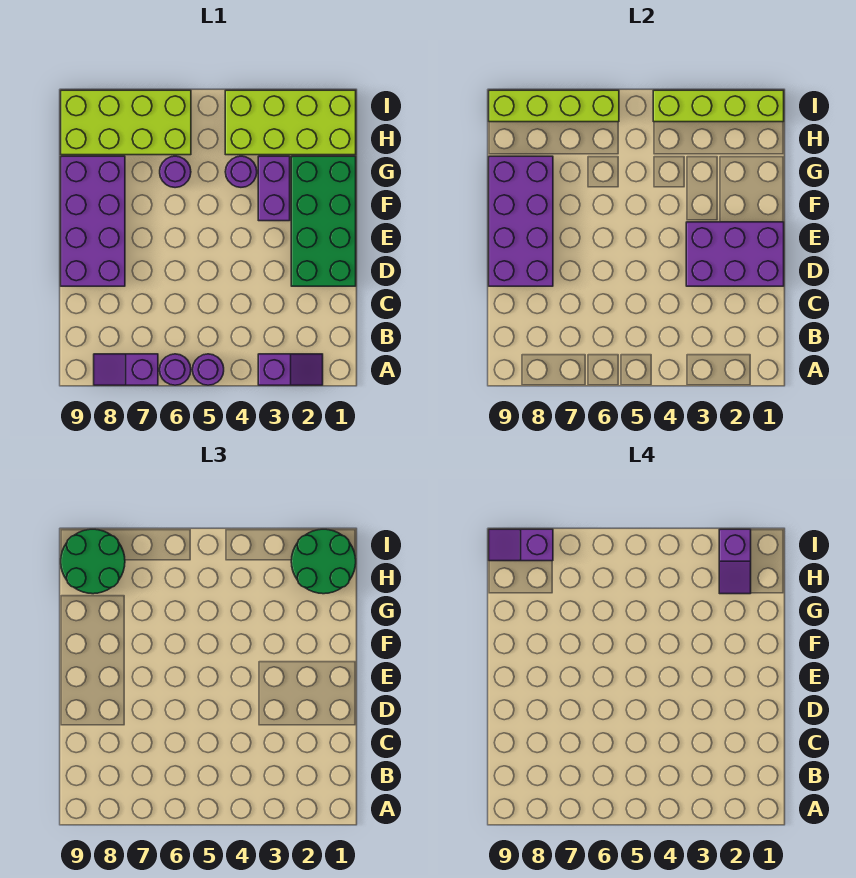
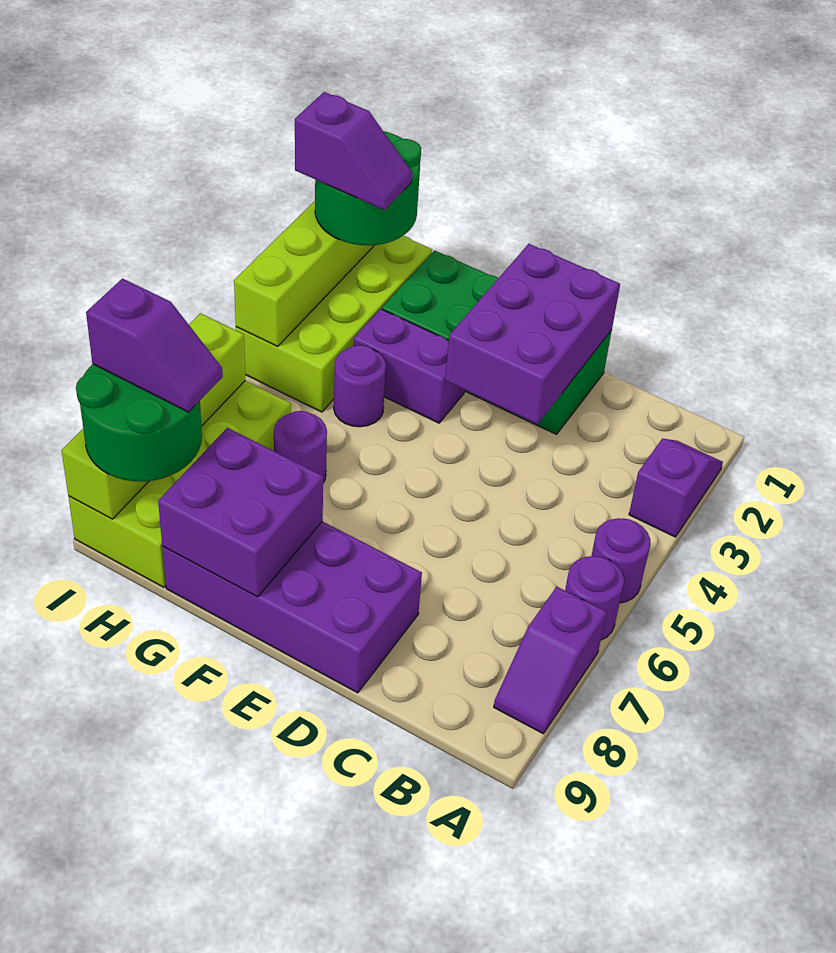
purple brick D8:G9 level 2 -> purple brick F8:G9 level 2
purple slope I8:I9 level 4 top 8 -> purple slope H8:I8 level 4 top I

